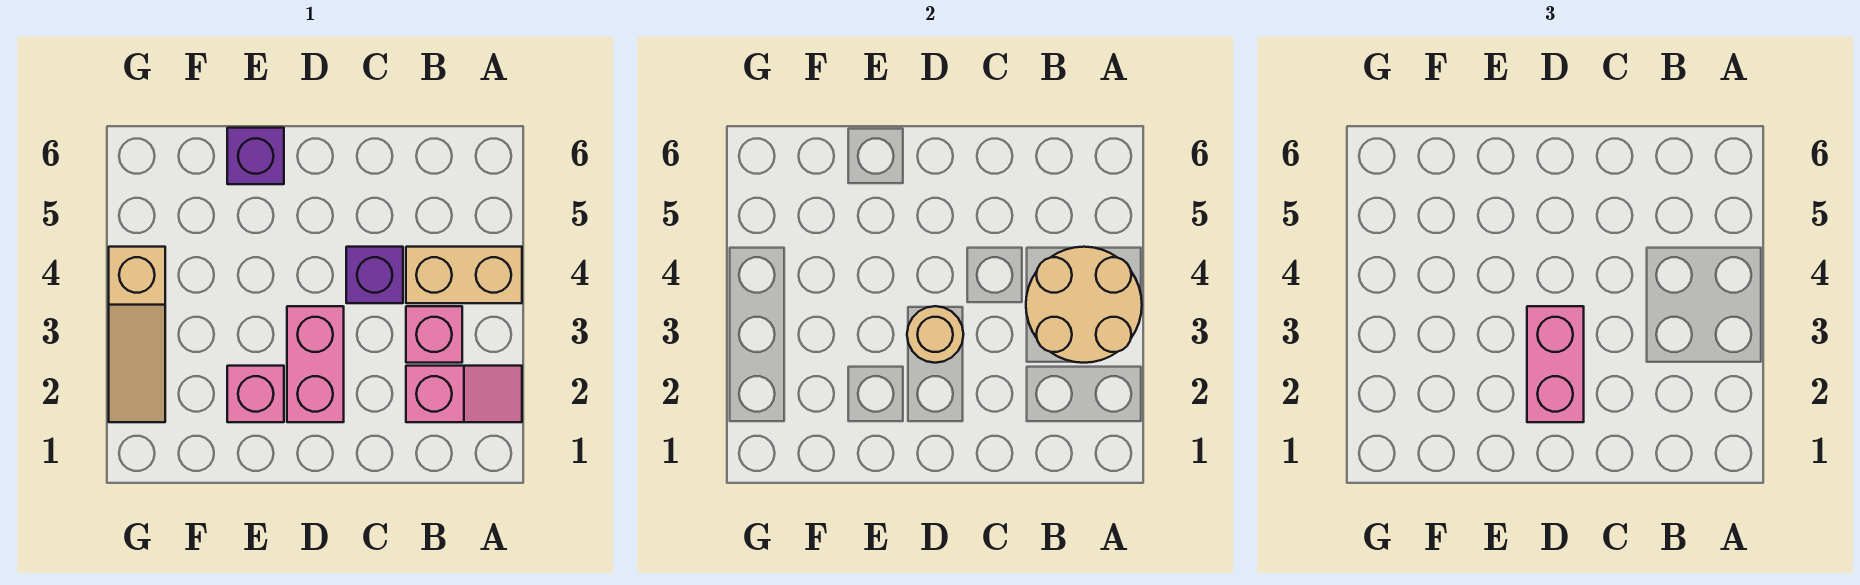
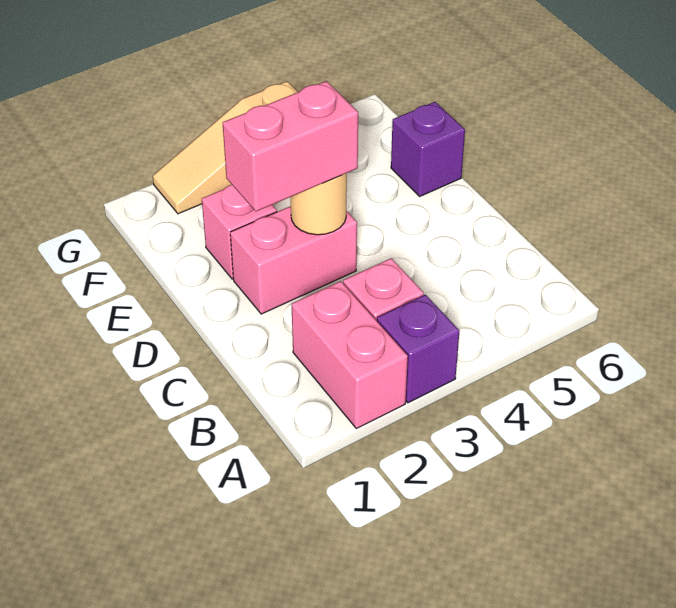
pink slope A2:B2 level 1 top B -> pink brick A2:B2 level 1
tan round brick A3:B4 level 2 -> none
tan brick A4:B4 level 1 -> none
purple brick C4 level 1 -> purple brick A3 level 1

